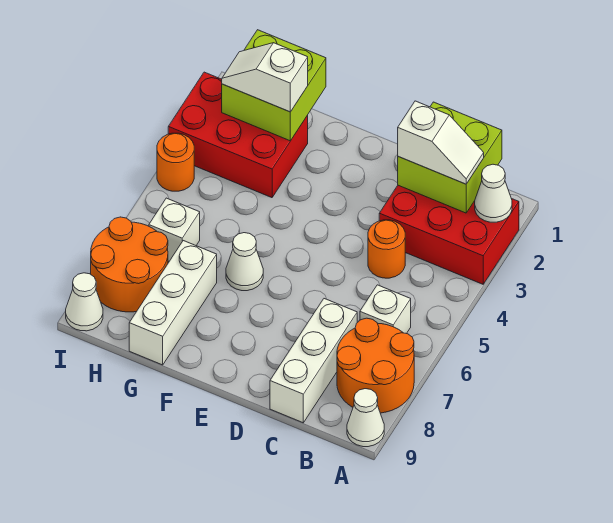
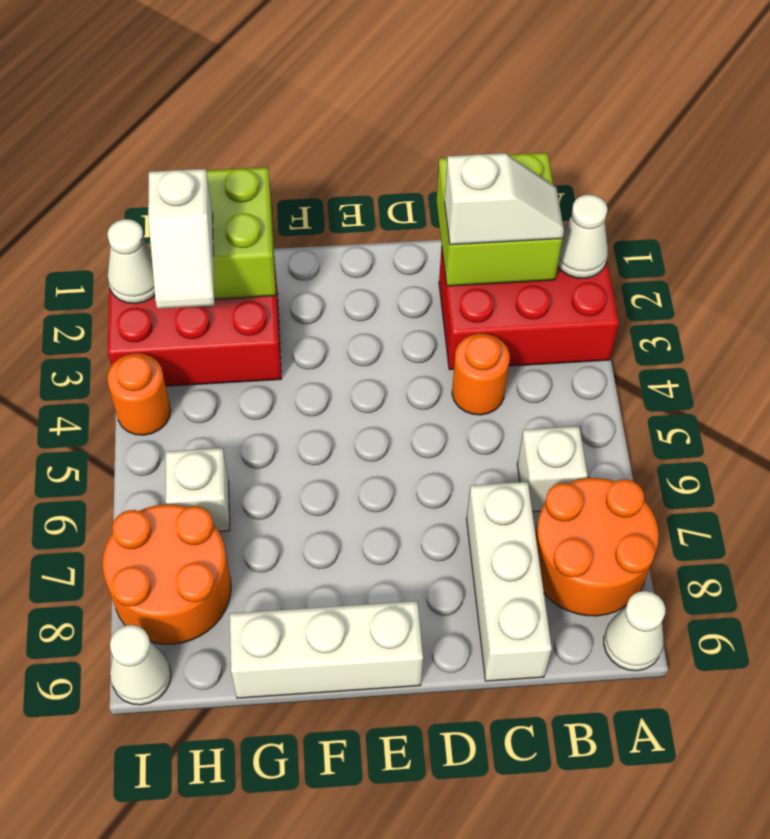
white cone F6 level 1 -> white cone I2 level 2
white slope G2:H2 level 3 top G -> white slope H2:H3 level 3 top 2
white brick G7:G9 level 1 -> white brick E9:G9 level 1

